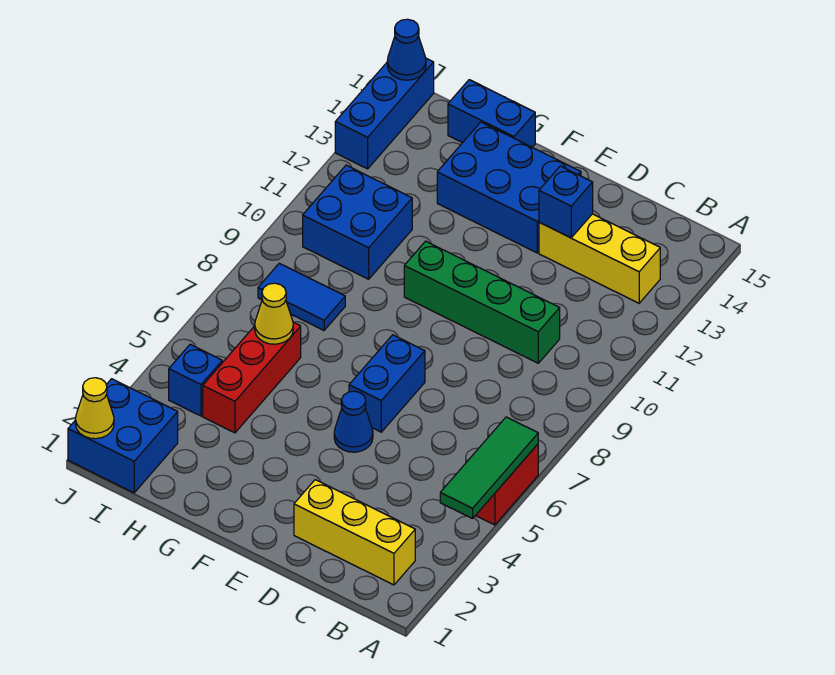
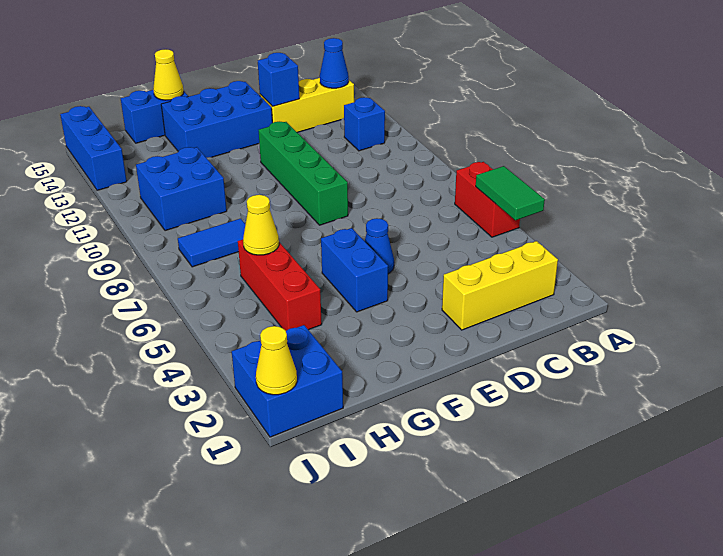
green tile A4:A6 level 2 -> green tile A4:A5 level 2
green brick C10:F10 level 1 -> green brick E8:E11 level 1
blue brick E6:E7 level 1 -> blue brick F4:F5 level 1
none -> yellow cone G15 level 2
blue brick I4 level 1 -> blue brick B11 level 1
blue cone J15 level 2 -> blue cone B13 level 2

